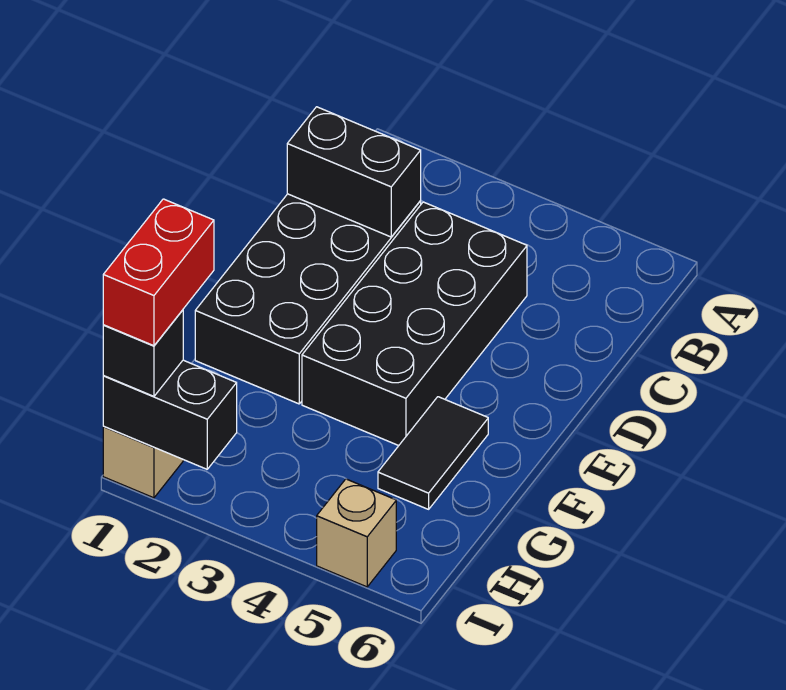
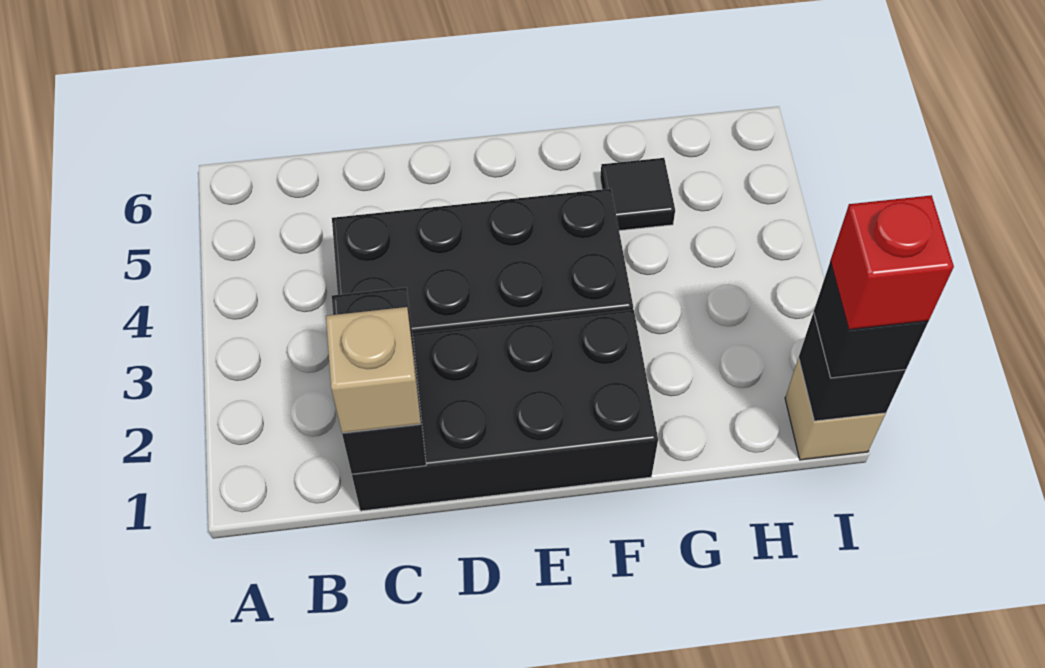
black tile F5:G5 level 1 -> black tile G5 level 1
red brick H1:I1 level 4 -> red brick I1 level 4
black brick I1:I2 level 2 -> black brick I1 level 2
tan brick I5 level 1 -> tan brick C1 level 3

